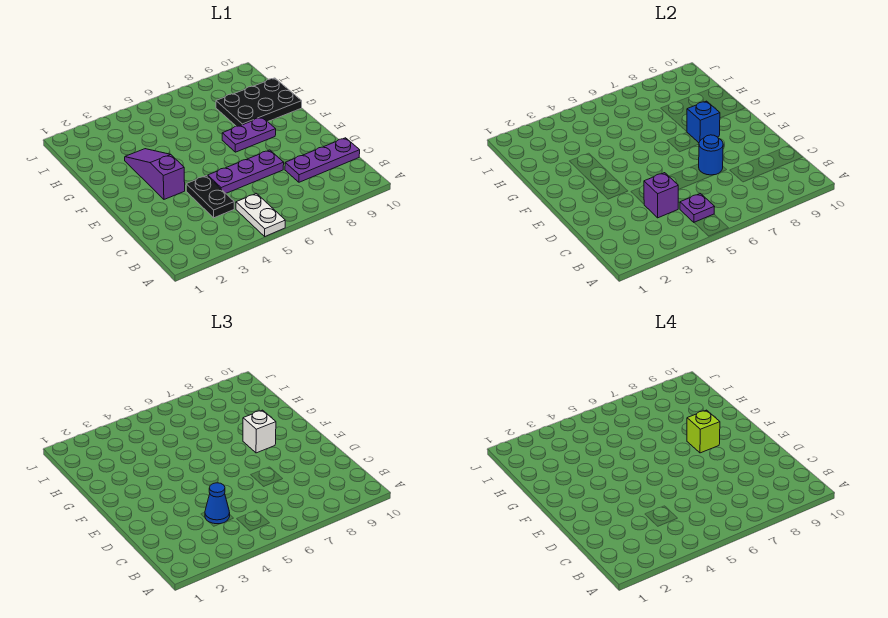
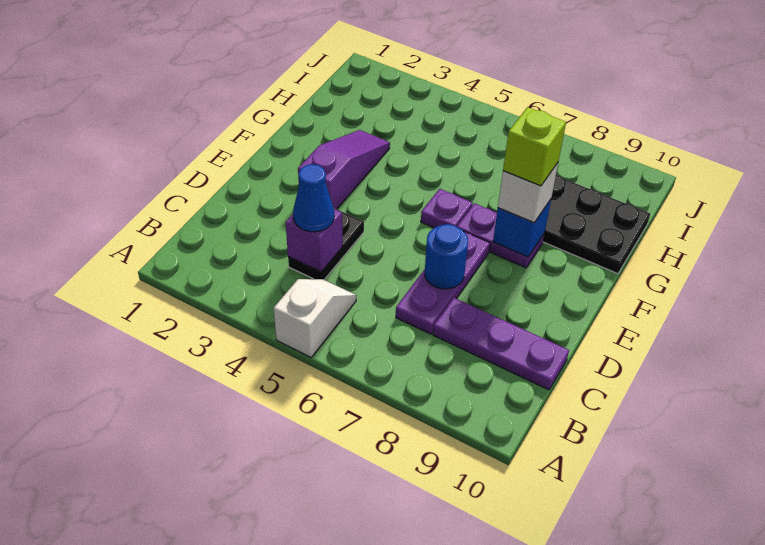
white plate A5:B5 level 1 -> white slope A5:B5 level 1 top A
purple plate B5 level 2 -> purple plate F6 level 1
purple plate D5:D7 level 1 -> purple plate C7:E7 level 1

